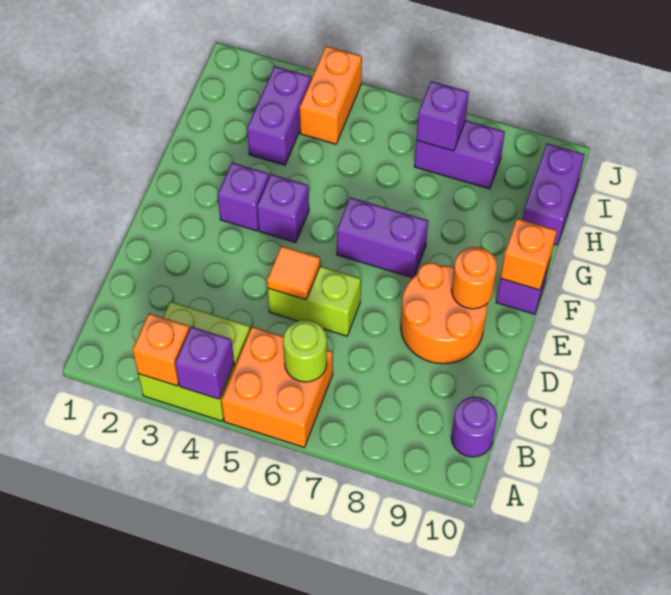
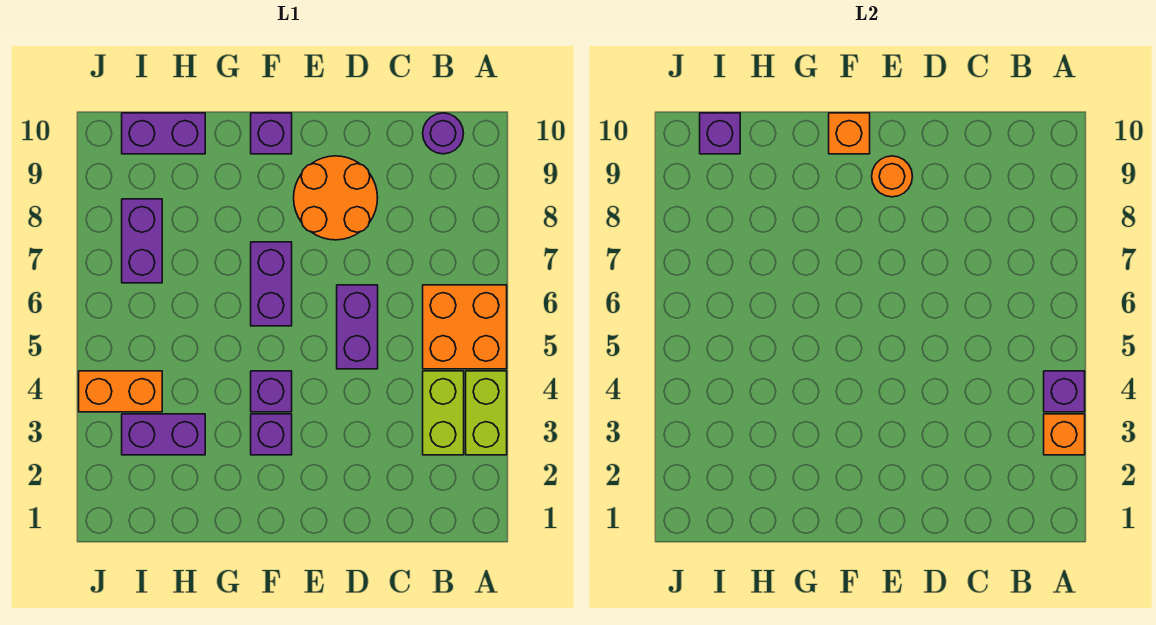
lime round brick B6 level 2 -> none
lime brick D5:D6 level 1 -> purple brick D5:D6 level 1
orange tile D5 level 2 -> none
purple brick I7 level 2 -> purple brick I10 level 2

